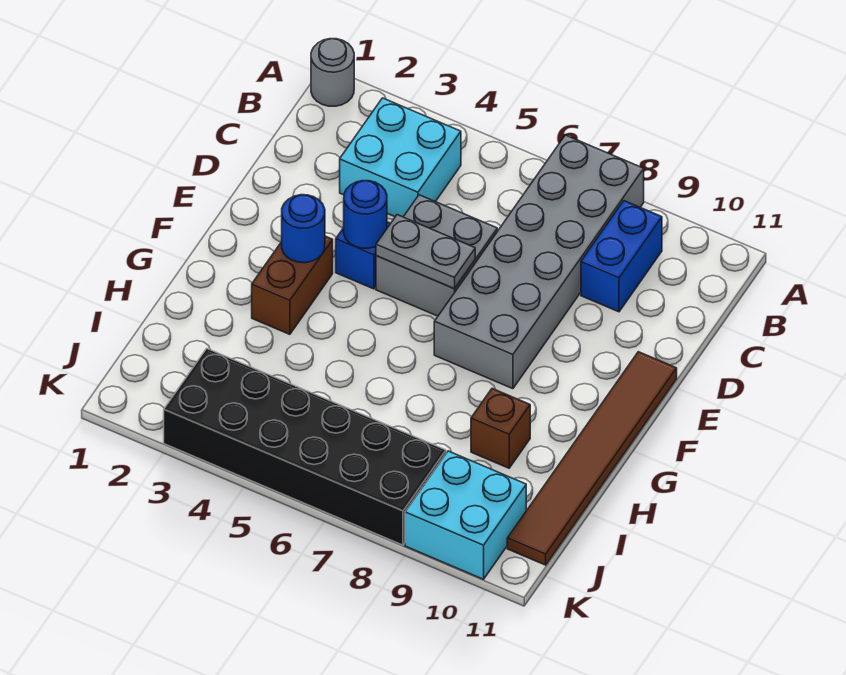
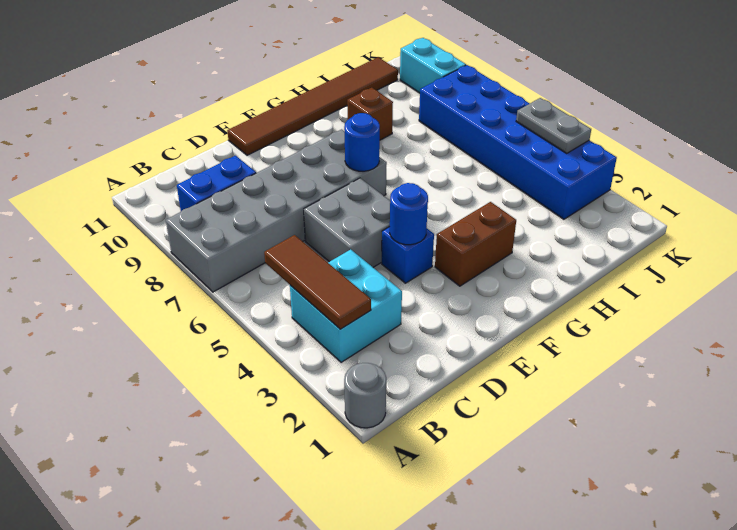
none -> brown tile B3:B5 level 2
grey plate E5:E6 level 2 -> grey plate K4:K5 level 2
blue round brick F3 level 2 -> blue round brick F7 level 2
black brick J3:K8 level 1 -> blue brick J3:K8 level 1
cyan brick J9:K10 level 1 -> cyan brick K9:K10 level 1

